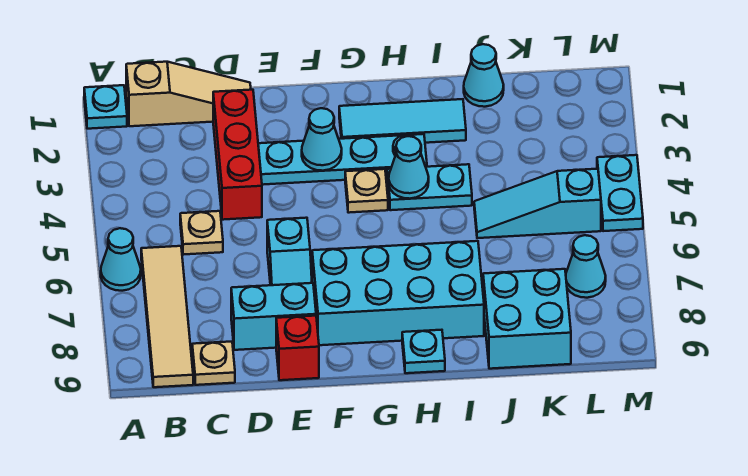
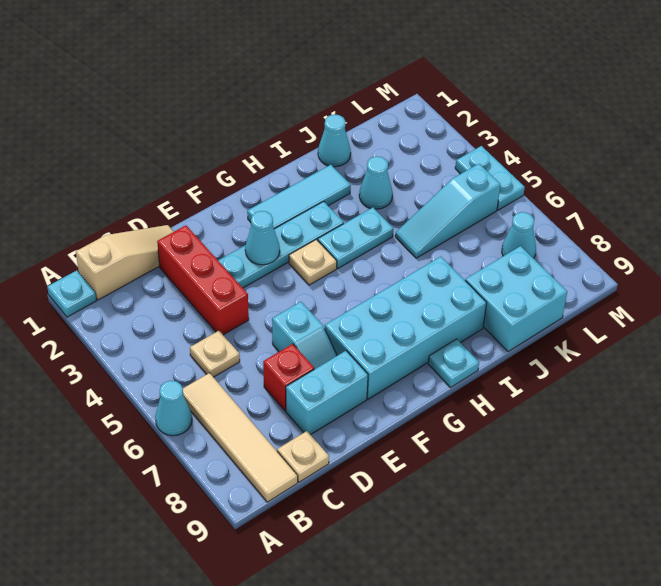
red brick E9 level 1 -> red brick D7 level 1
cyan cone H4 level 2 -> cyan cone J3 level 1

